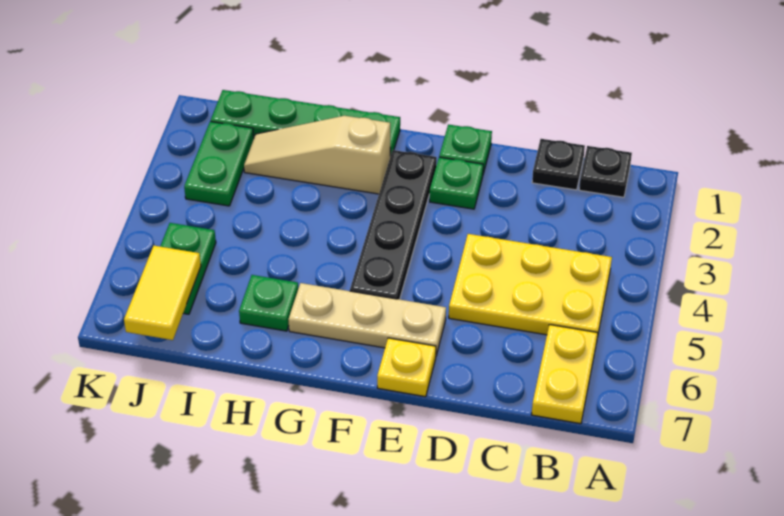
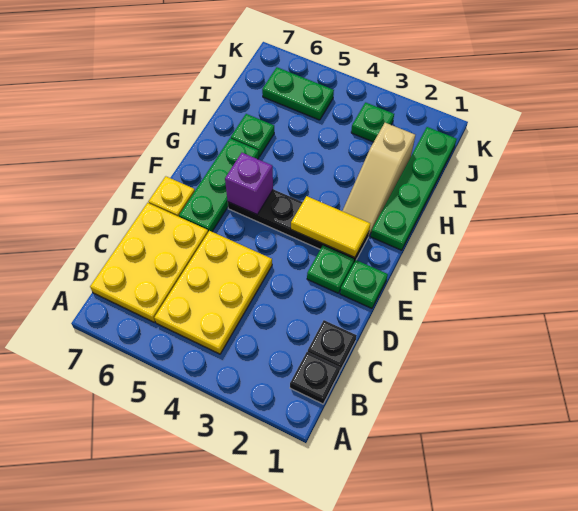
yellow plate B6:B7 level 1 -> yellow plate B6:D7 level 1
tan plate E6:G6 level 1 -> green plate E6:G6 level 1
none -> purple brick F5 level 2
tan slope G2:I2 level 1 top G -> tan slope G2:I2 level 1 top I
green plate J2:J3 level 1 -> green plate J3 level 1
yellow tile J6:J7 level 2 -> yellow tile F2:F3 level 2

